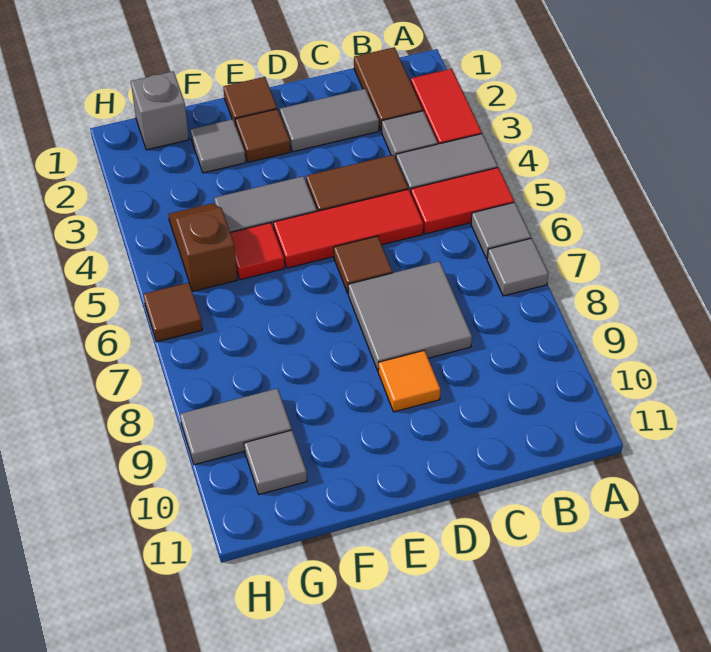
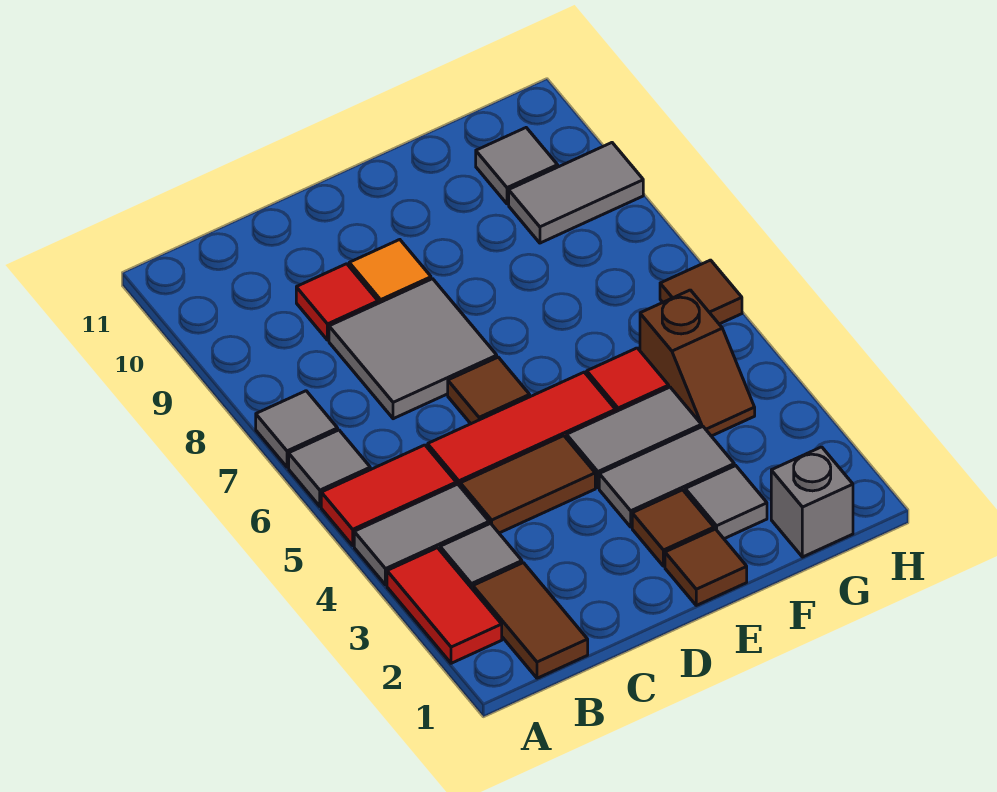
grey tile C2:D2 level 1 -> grey tile E3:F3 level 1
none -> red tile C9 level 1

